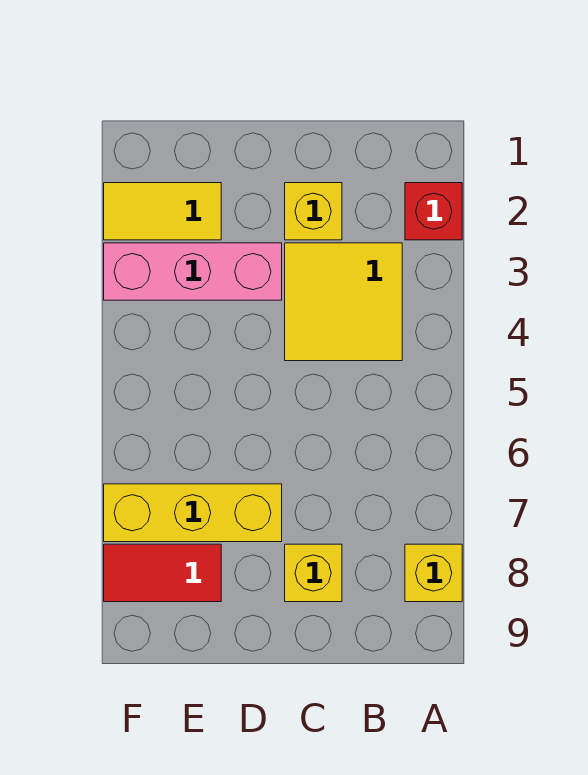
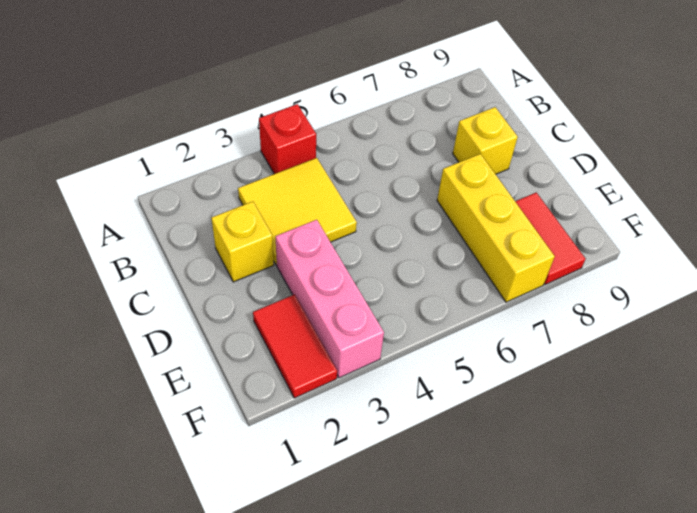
red brick A2 level 1 -> red brick A4 level 1
yellow brick A8 level 1 -> none
yellow tile E2:F2 level 1 -> red tile E2:F2 level 1

